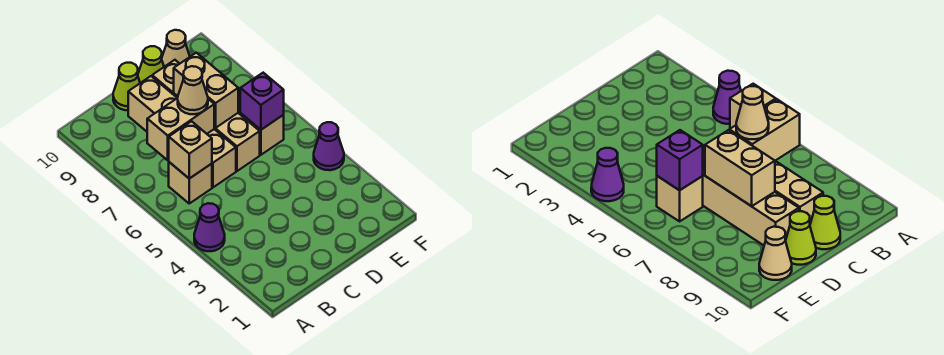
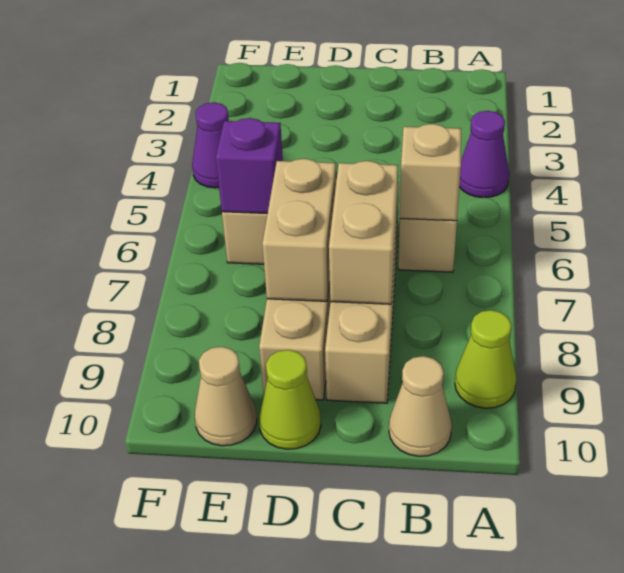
tan brick B7:C7 level 2 -> tan brick C7:C8 level 2
tan cone C7 level 3 -> tan cone B10 level 1
lime cone C10 level 1 -> lime cone A9 level 1

